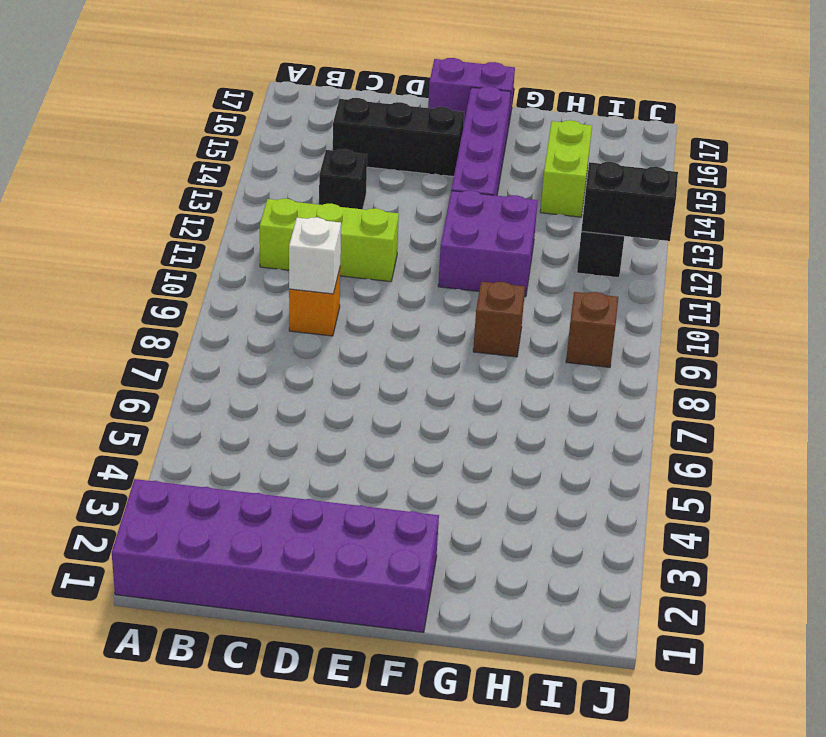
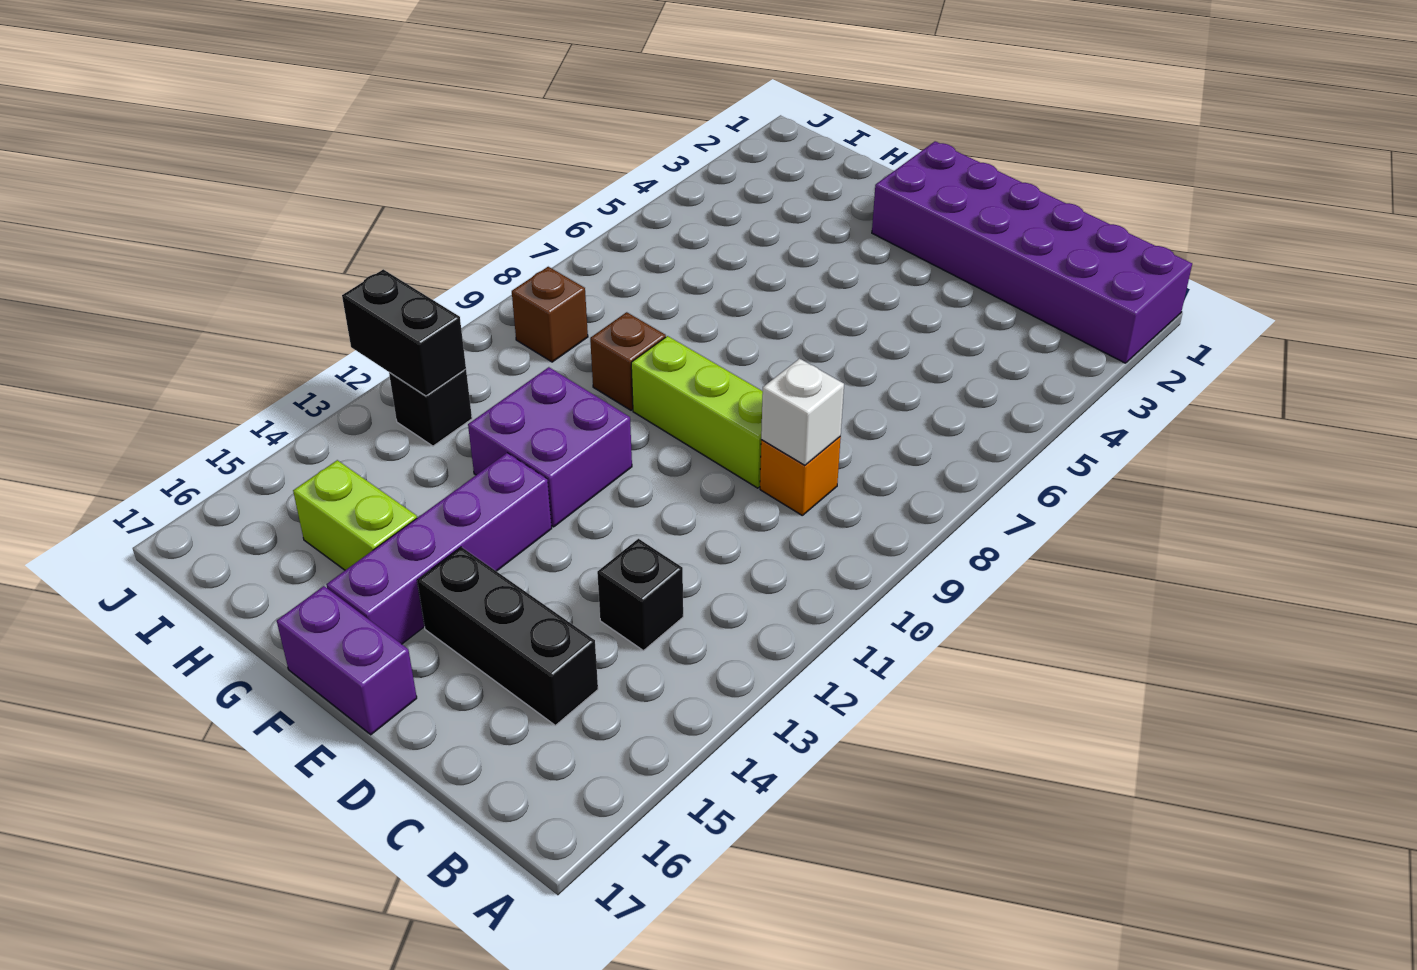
lime brick B11:D11 level 1 -> lime brick D9:F9 level 1
lime brick H14:H15 level 1 -> lime brick G15:H15 level 1

